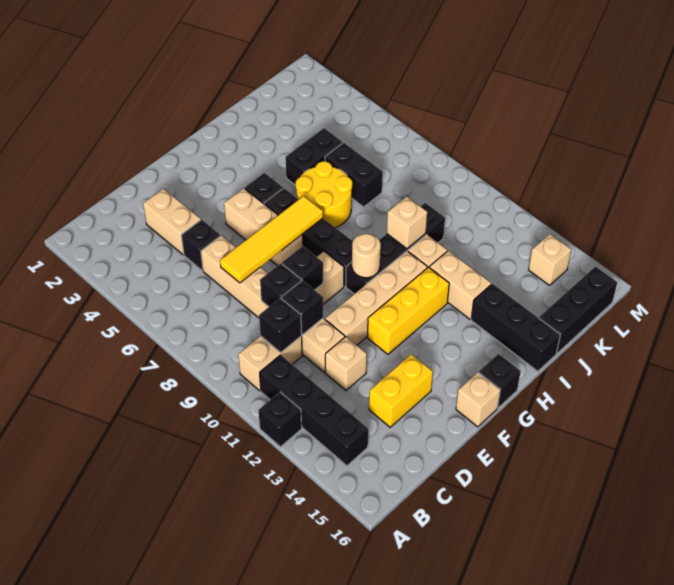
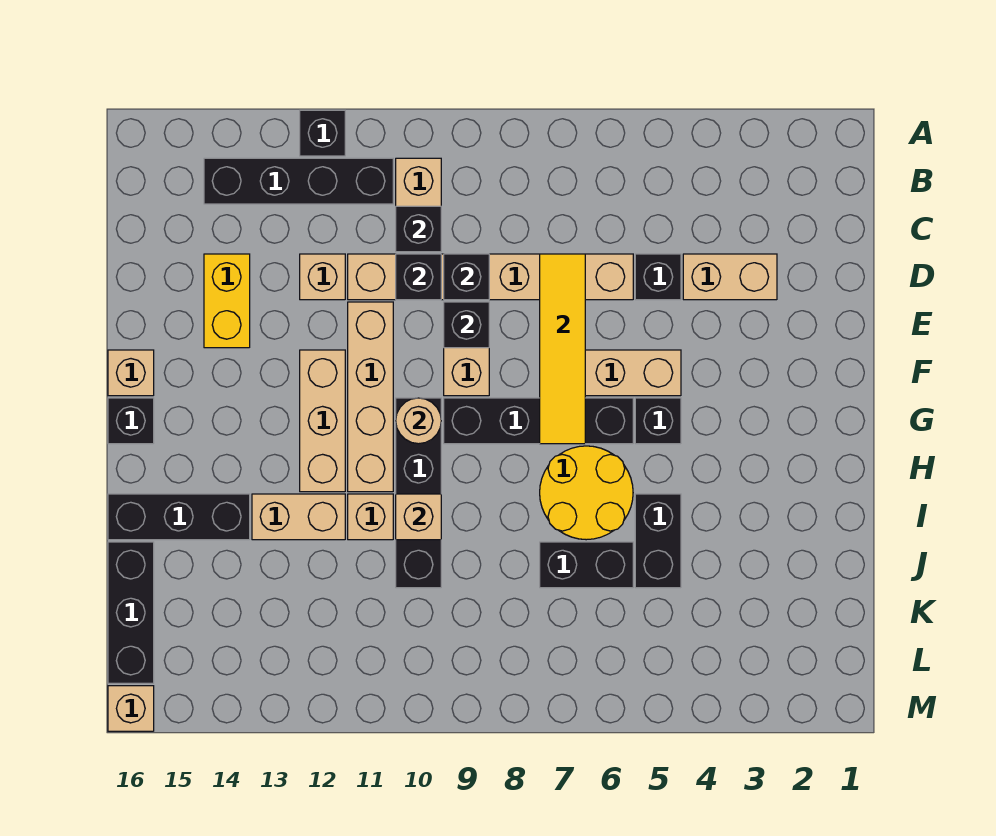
yellow brick F12:H12 level 1 -> tan brick F12:H12 level 1
tan brick L14 level 1 -> tan brick M16 level 1

